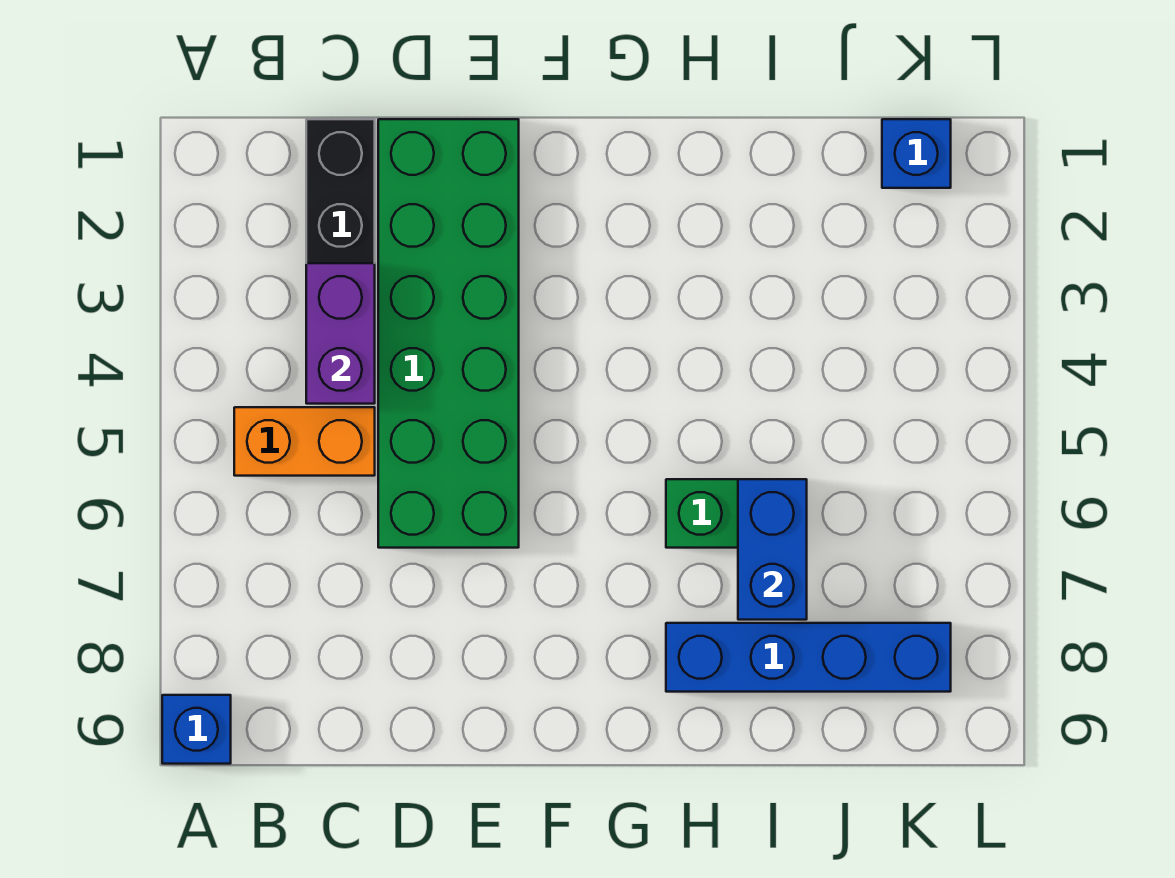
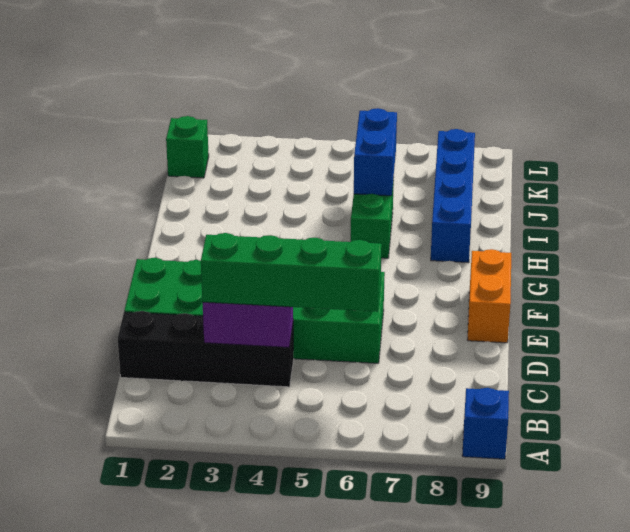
orange brick B5:C5 level 1 -> orange brick E9:F9 level 1
none -> green brick C3:C6 level 3
blue brick I6:I7 level 2 -> blue brick I6:J6 level 2
blue brick K1 level 1 -> green brick K1 level 1

